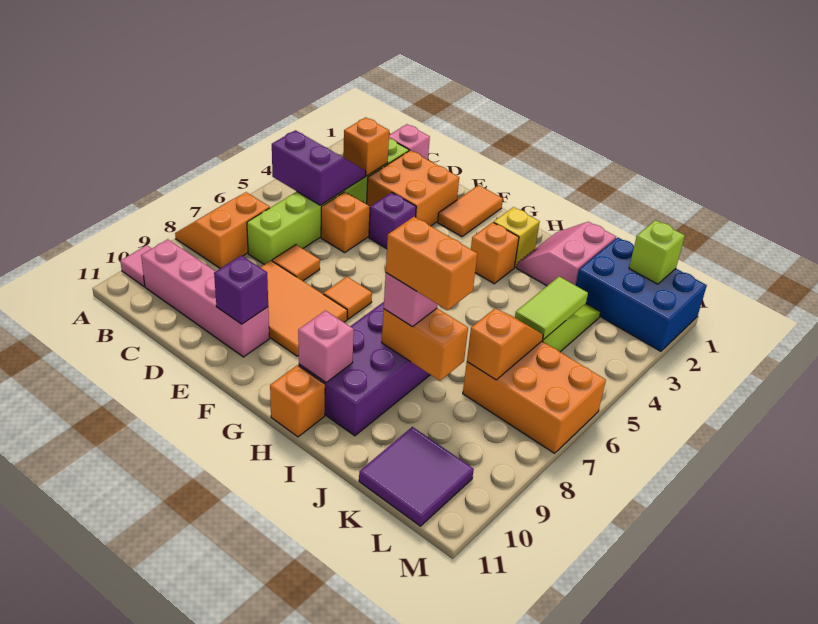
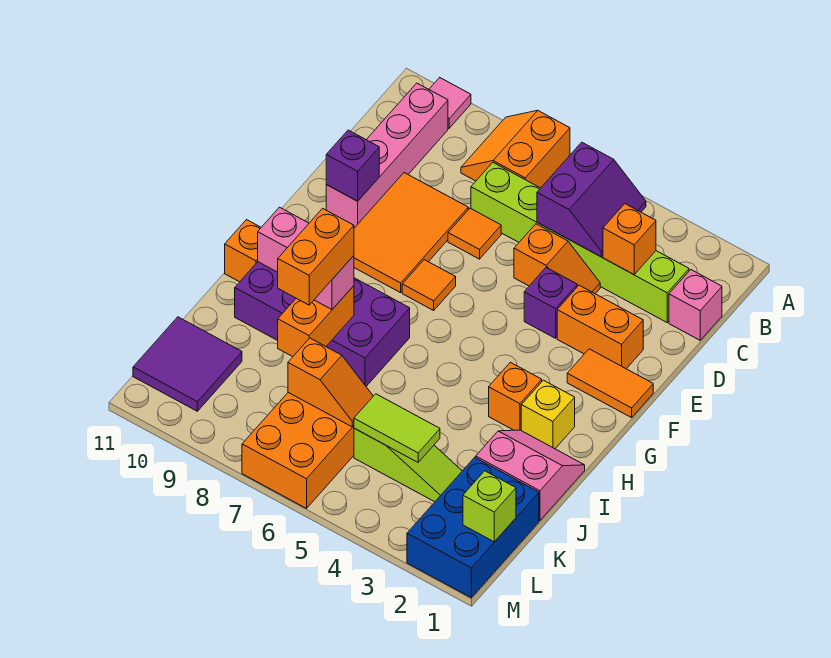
orange slope A7:B8 level 1 top B -> orange slope A7:B8 level 1 top 7
orange brick D2:E3 level 1 -> orange brick E2:E3 level 1

